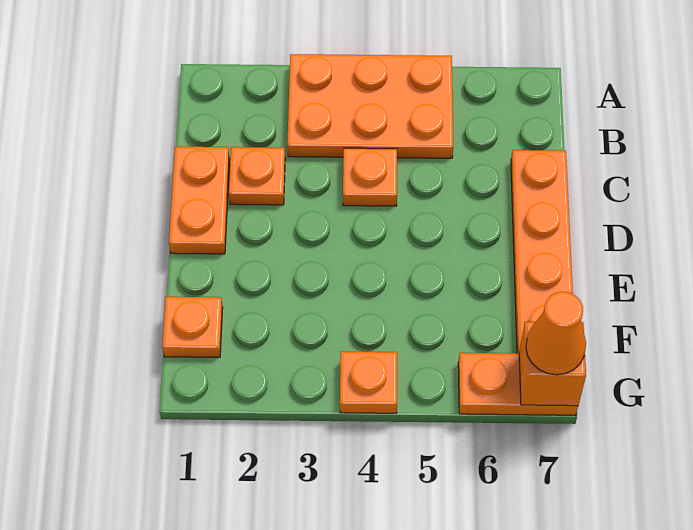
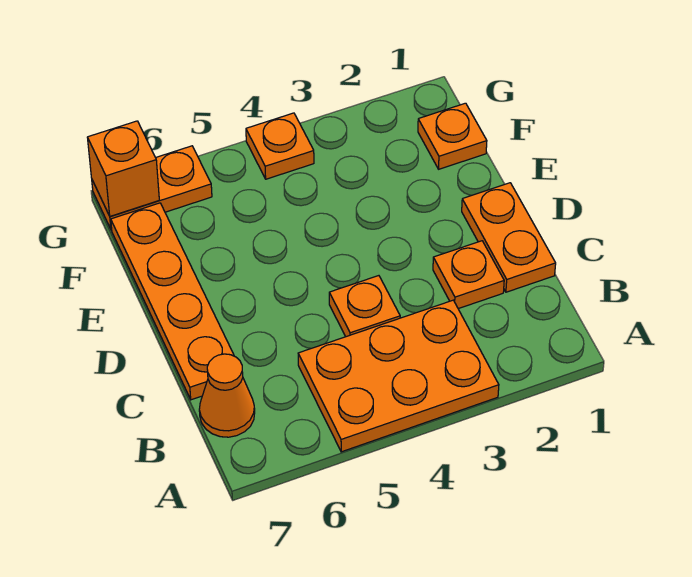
orange cone G7 level 3 -> orange cone B7 level 1

